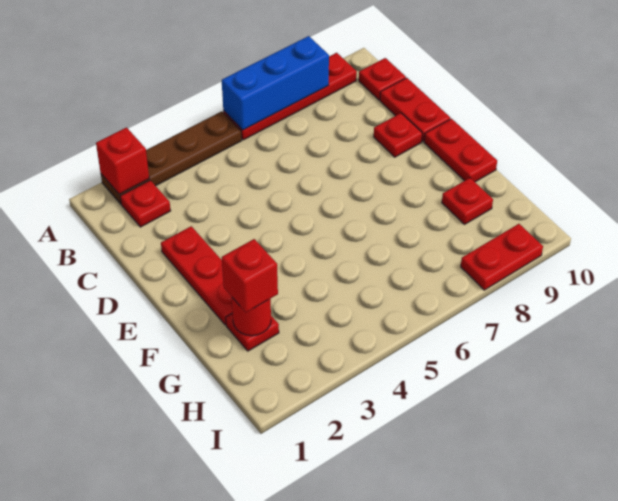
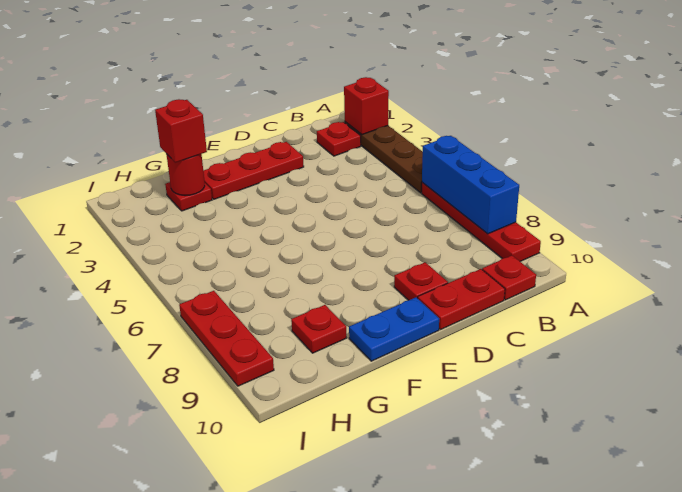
red plate E10:F10 level 1 -> blue plate E10:F10 level 1
red plate I8:I9 level 1 -> red plate I7:I9 level 1

